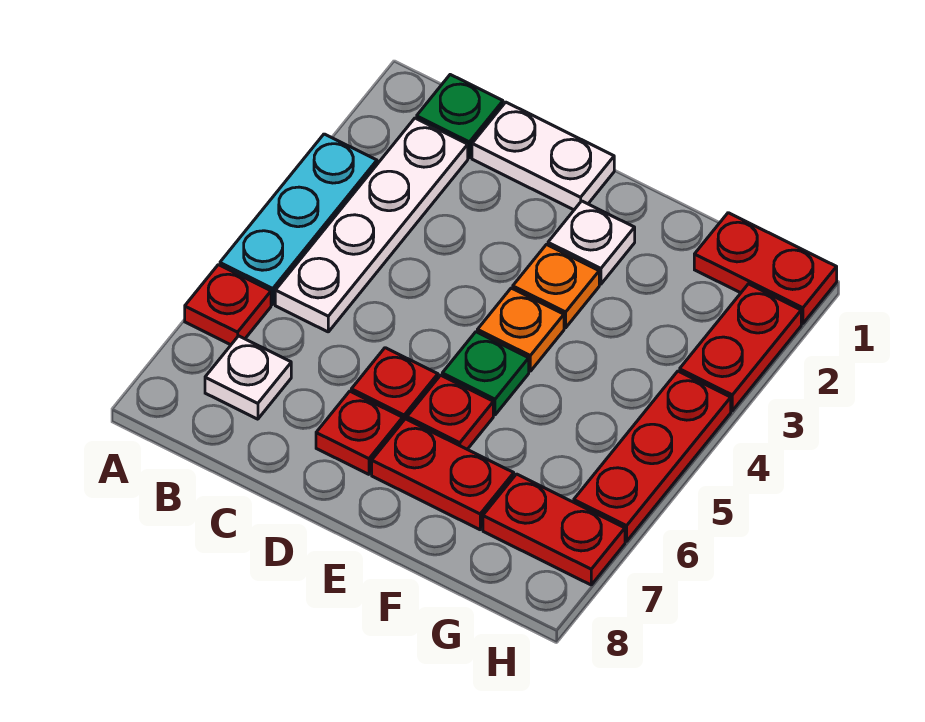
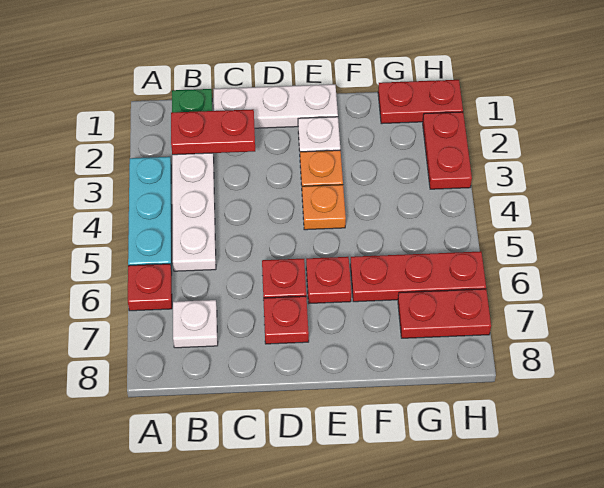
white plate C1:D1 level 1 -> white plate C1:E1 level 1
green plate E5 level 1 -> none
red plate E7:F7 level 1 -> red plate B2:C2 level 2
red plate H4:H6 level 1 -> red plate F6:H6 level 1

